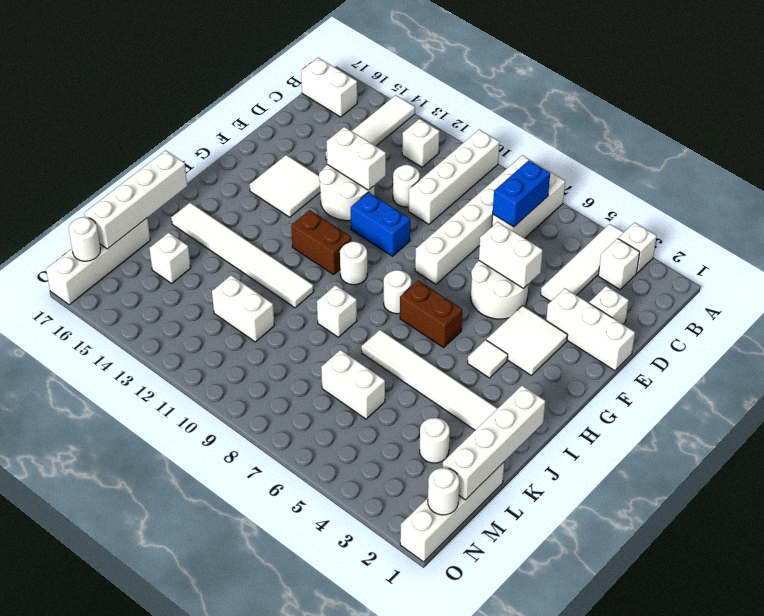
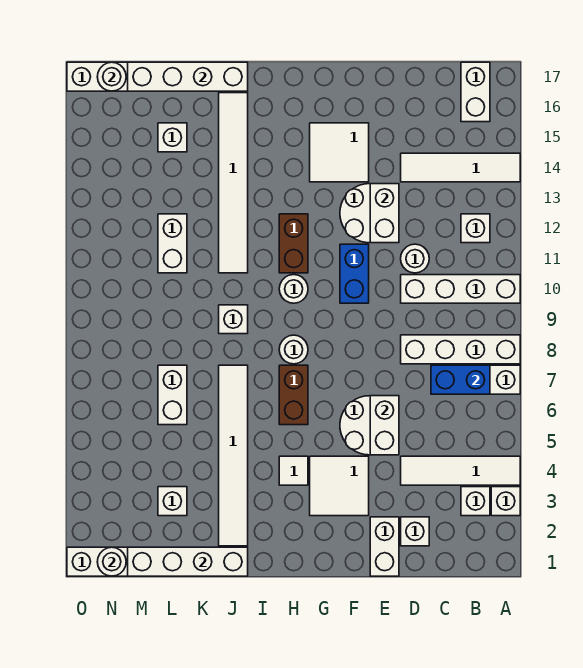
white brick A8:F8 level 1 -> white brick A8:D8 level 1
white brick E1:E3 level 1 -> white brick E1:E2 level 1
white round brick L3 level 1 -> white brick L3 level 1

